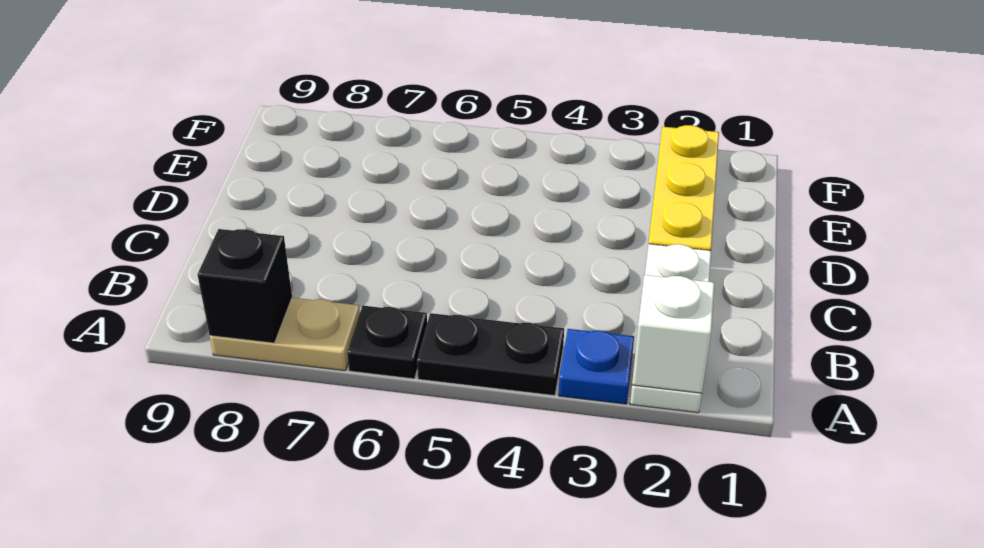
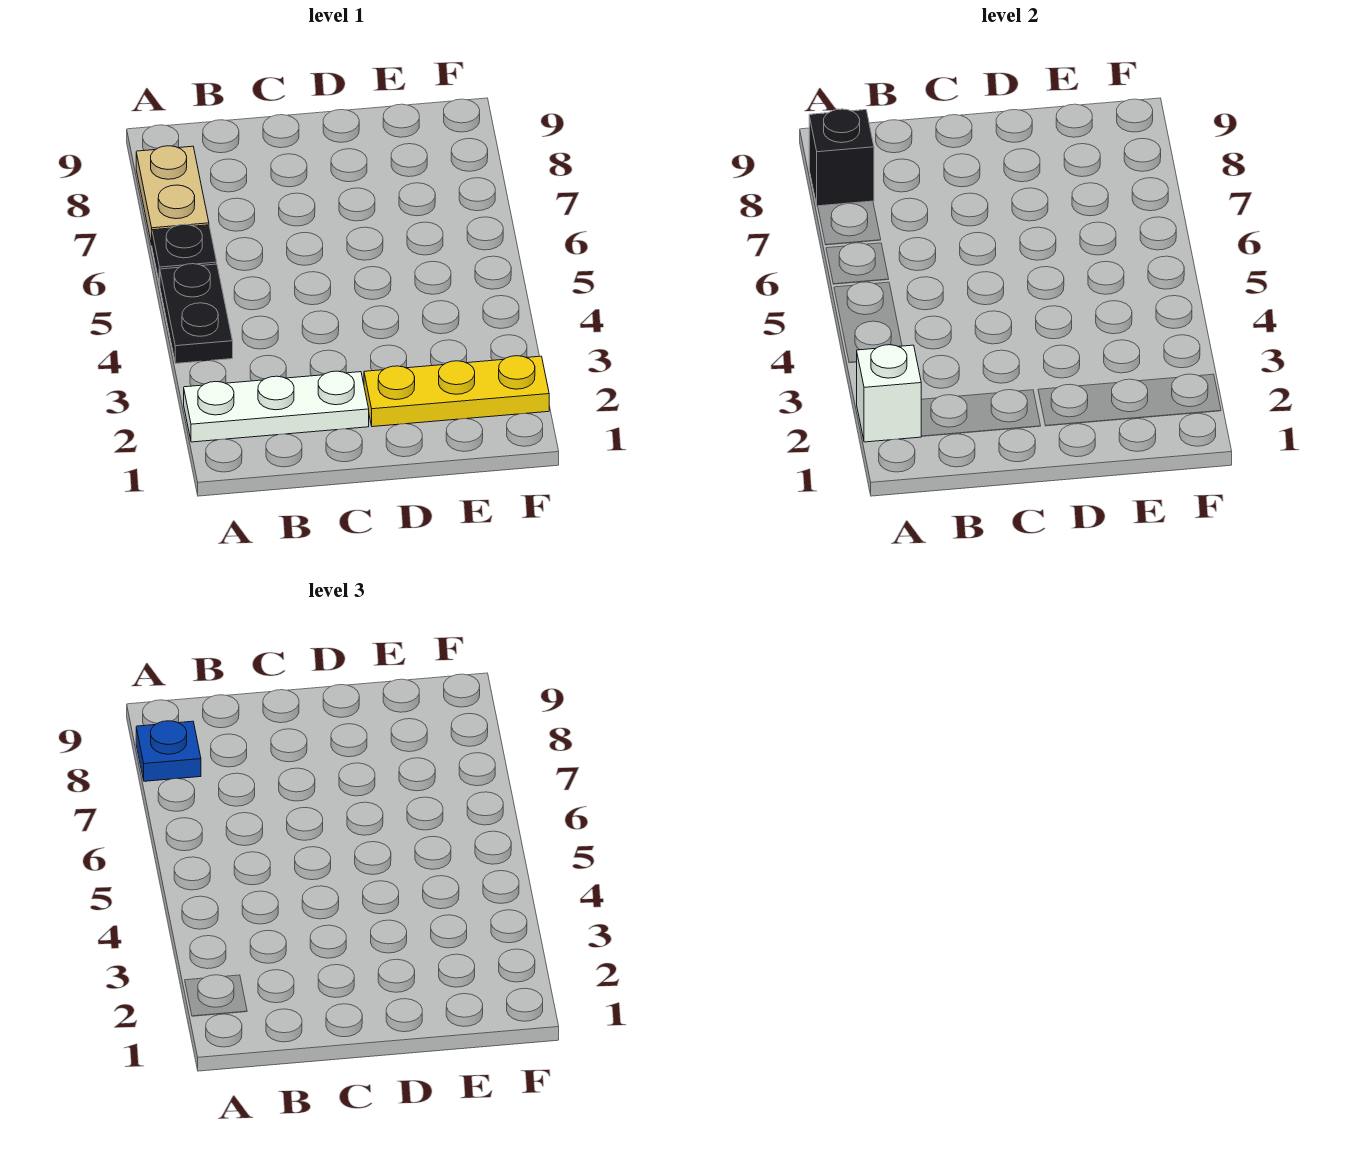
blue plate A3 level 1 -> blue plate A8 level 3

